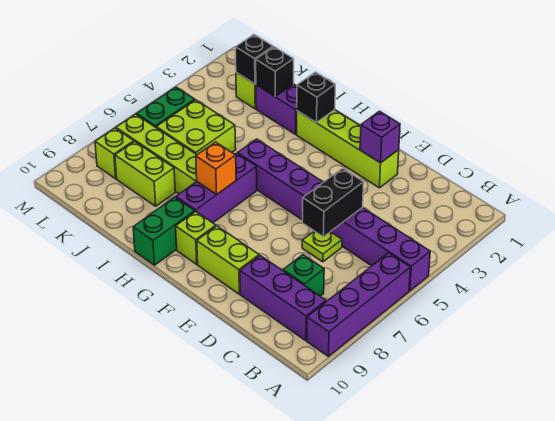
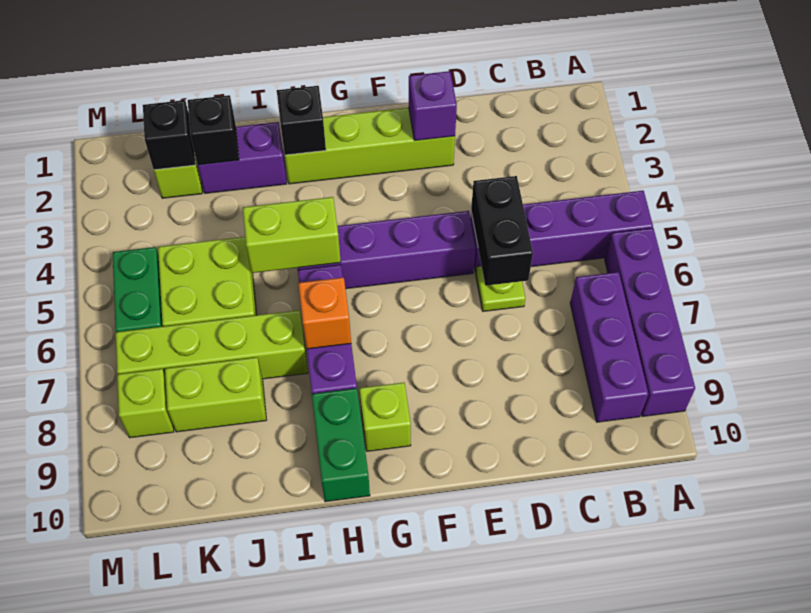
purple brick B9:D9 level 1 -> purple brick B7:B9 level 1
green brick C8 level 1 -> none
lime brick E9:F9 level 1 -> lime brick H5:I5 level 2

